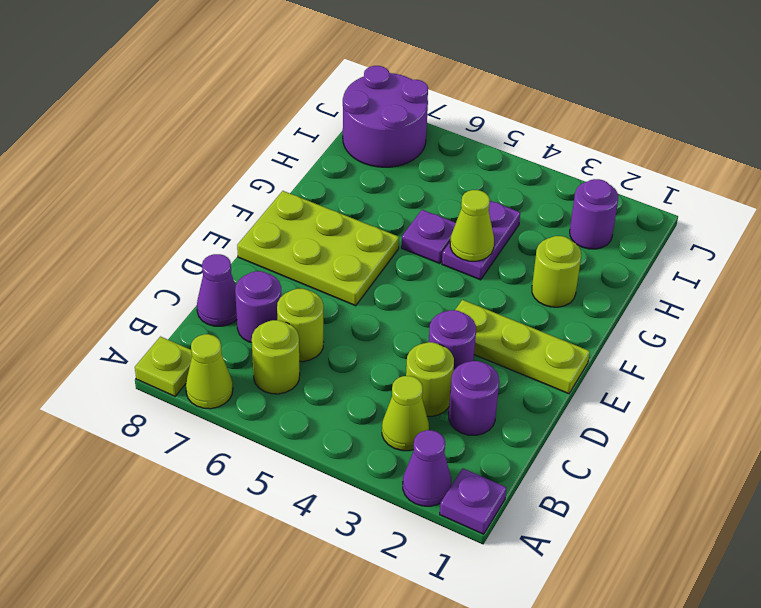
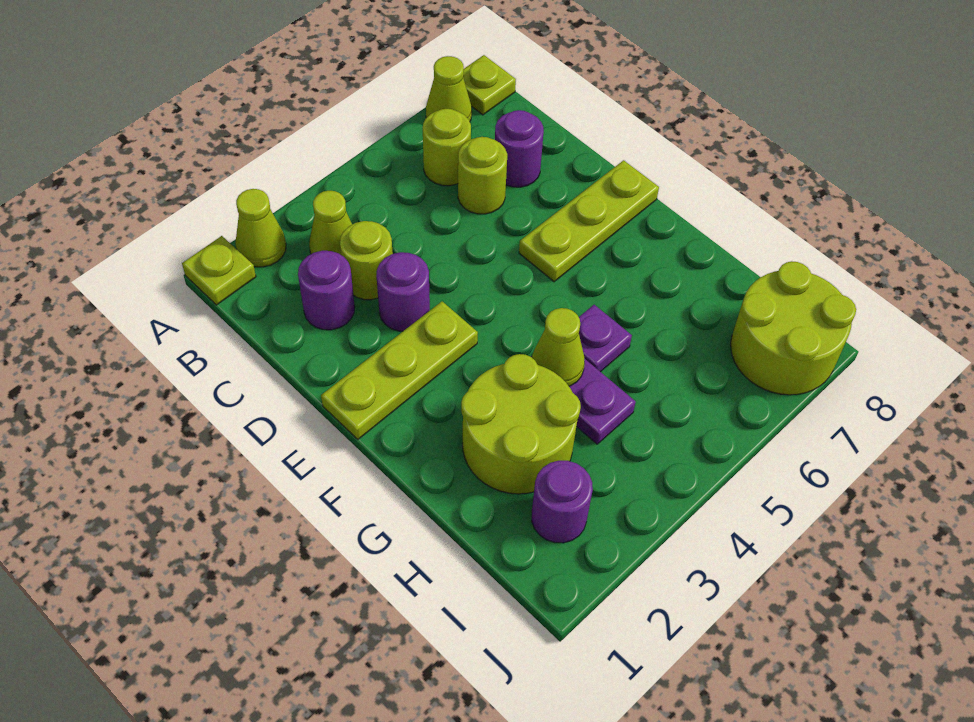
purple plate A1 level 1 -> lime plate A1 level 1
purple cone A2 level 1 -> lime cone A2 level 1
purple cone C8 level 1 -> none
lime plate E6:F8 level 1 -> lime plate E6:E8 level 1
lime round brick G2 level 1 -> lime round brick G2:H3 level 1
purple round brick I7:J8 level 1 -> lime round brick I7:J8 level 1

